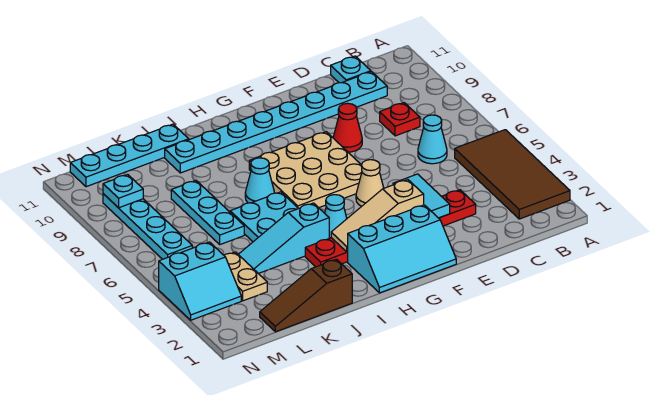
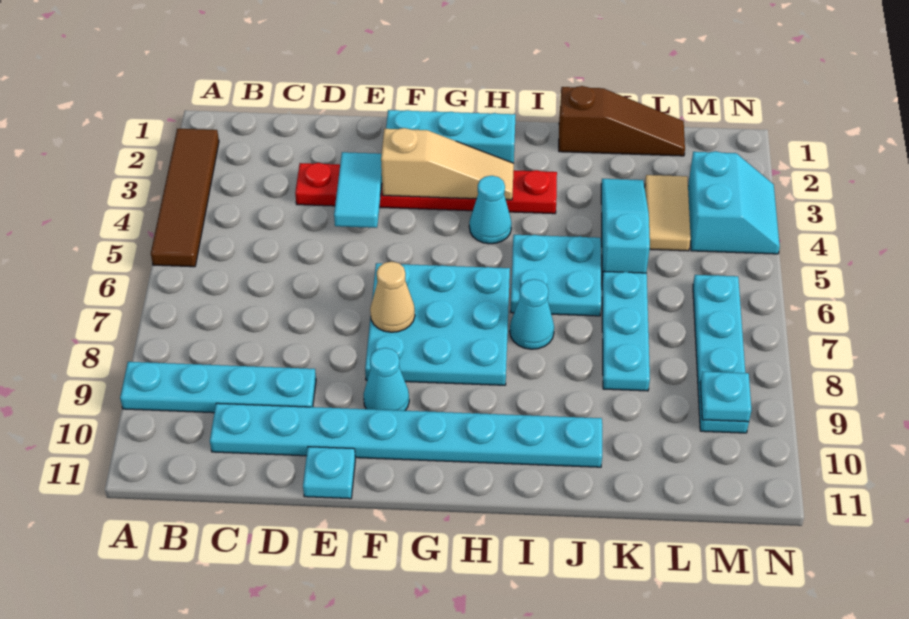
brown tile A2:B5 level 1 -> brown tile A2:A5 level 1
cyan cone C6 level 1 -> cyan cone F9 level 1
red plate C8 level 1 -> none
cyan plate C11 level 1 -> cyan plate E11 level 1
red cone E8 level 1 -> none
tan cone F5 level 1 -> tan cone F7 level 2
tan plate F6:H8 level 1 -> cyan plate F6:H8 level 1
cyan slope I4:K4 level 1 top I -> cyan slope K3:K5 level 1 top 5
cyan plate J11:M11 level 1 -> cyan plate A9:D9 level 1
tan plate L3:L4 level 1 -> tan tile L3:L4 level 1
cyan slope M3:N4 level 1 top 4 -> cyan slope M3:N4 level 1 top M

